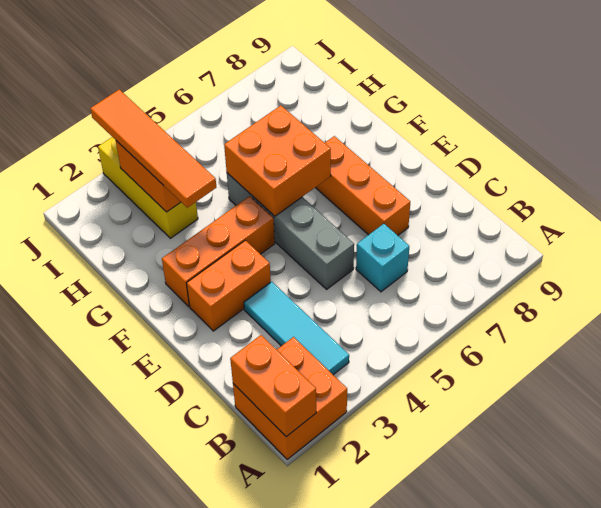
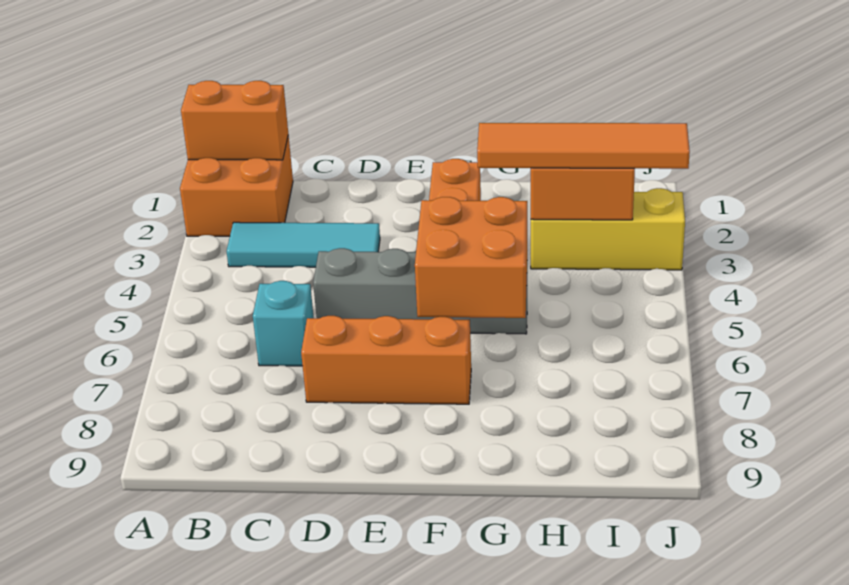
orange brick E2:E3 level 1 -> none

